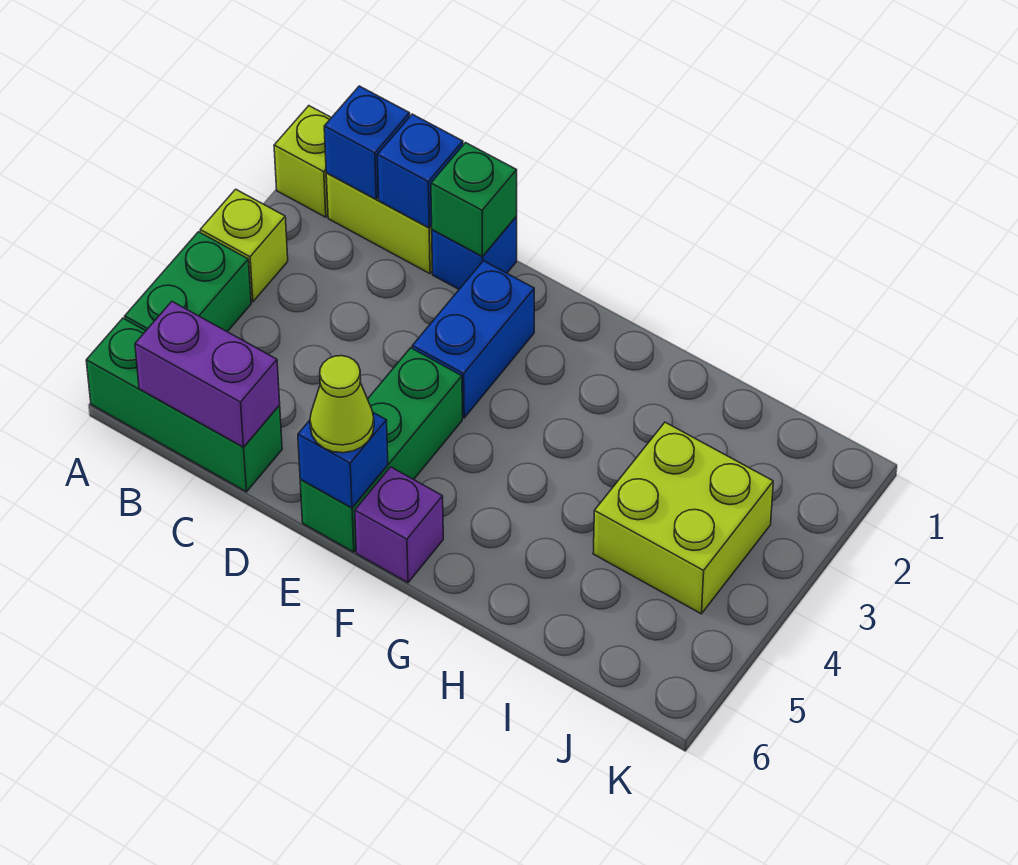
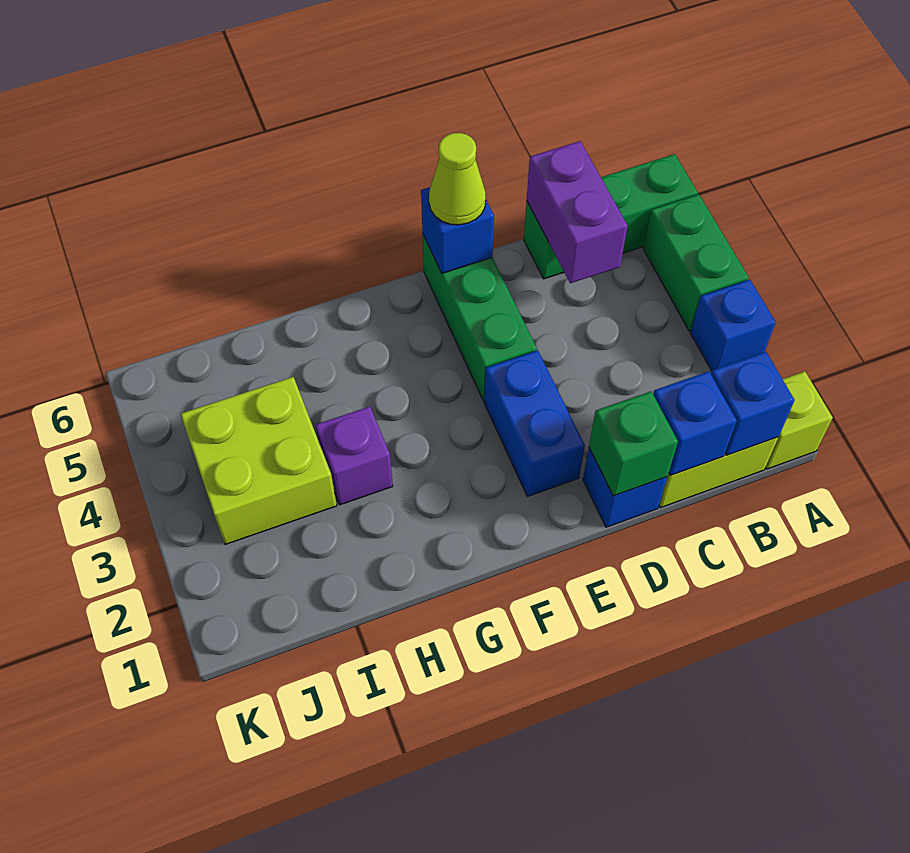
lime brick A3 level 1 -> blue brick A3 level 1
purple brick B6:C6 level 2 -> purple brick C5:C6 level 2
purple brick F6 level 1 -> purple brick H3 level 1

